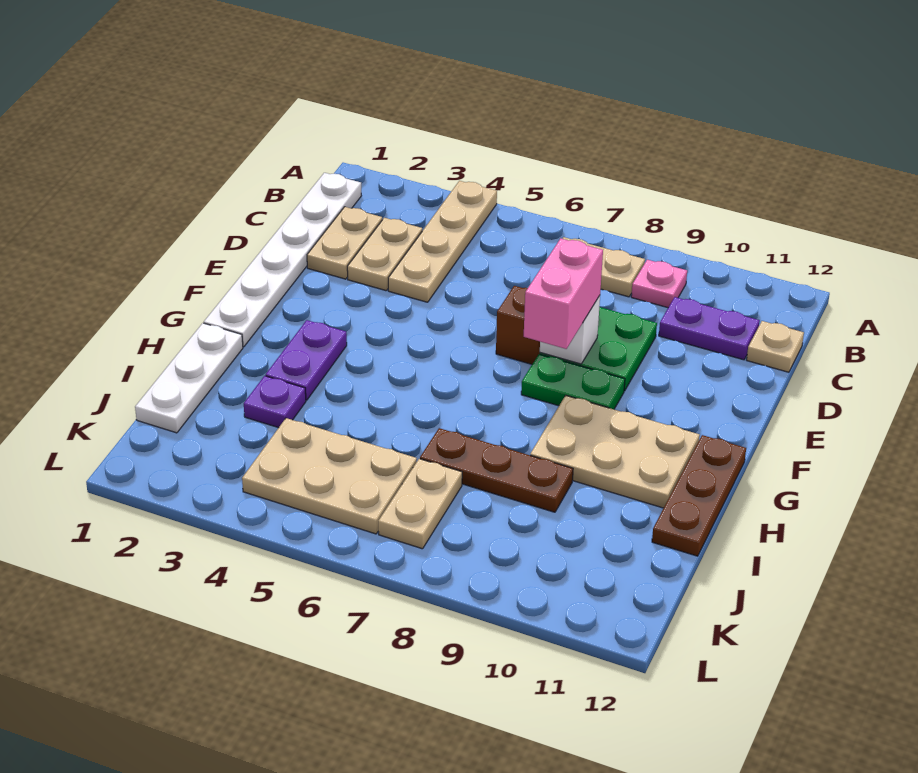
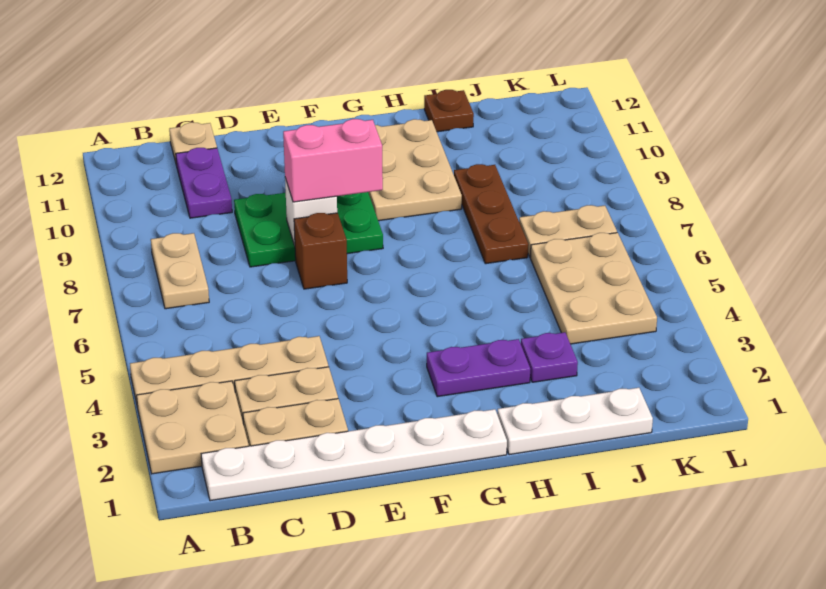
none -> tan plate A2:B3 level 1
pink plate B9 level 1 -> none
brown plate G12:I12 level 1 -> brown plate I12 level 1

